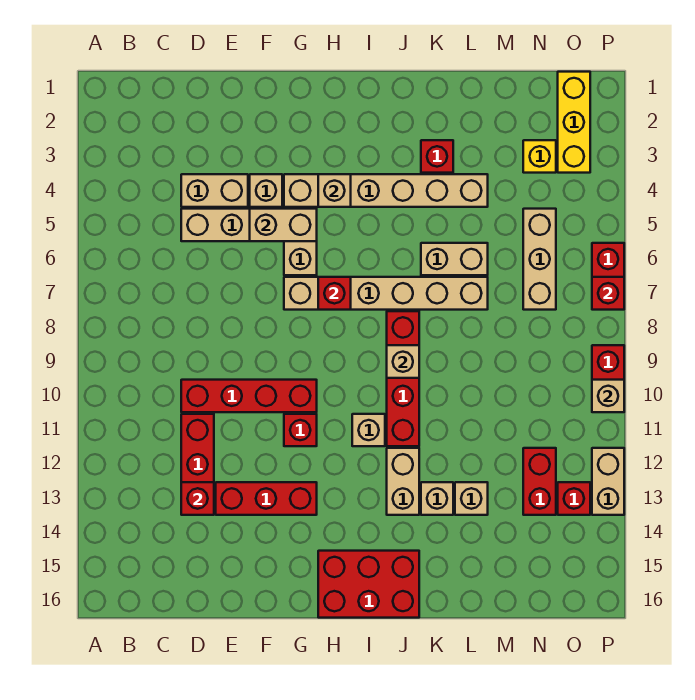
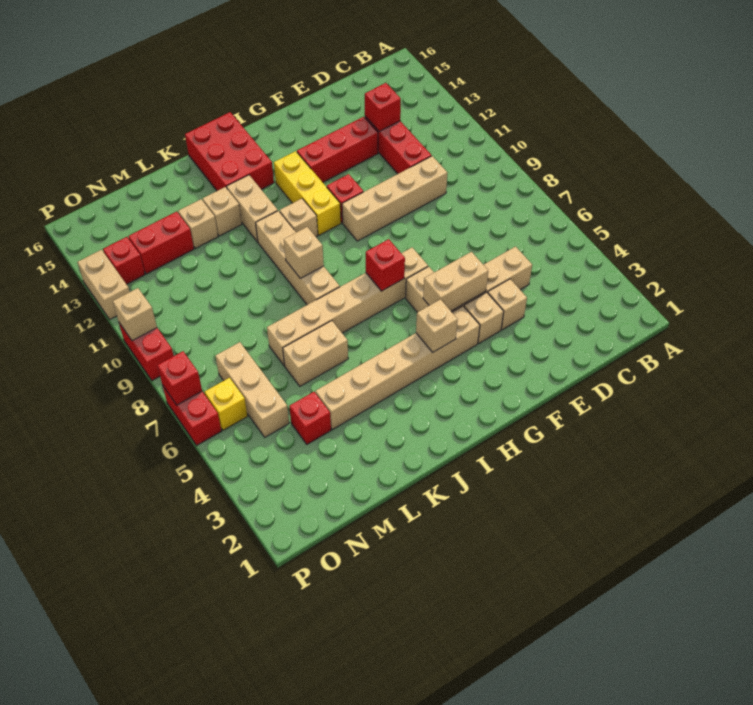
tan brick D4:E4 level 1 -> tan brick E4 level 1
red brick D10:G10 level 1 -> tan brick D10:G10 level 1
red brick H15:J16 level 1 -> red brick I14:J16 level 1
red brick J8:J11 level 1 -> tan brick J8:J11 level 1
red brick K3 level 1 -> red brick M4 level 1
yellow brick N3 level 1 -> yellow brick O6 level 1
red brick N12:N13 level 1 -> red brick M13:N13 level 1
yellow brick O1:O3 level 1 -> yellow brick H11:H13 level 1

